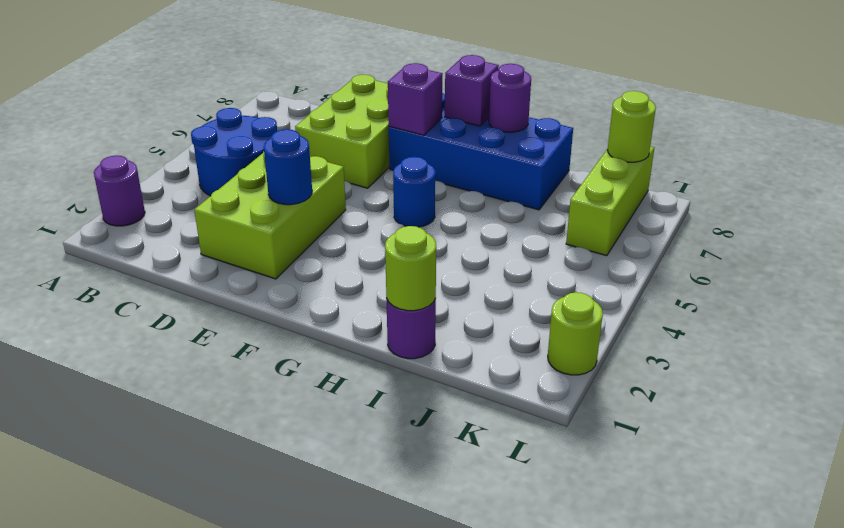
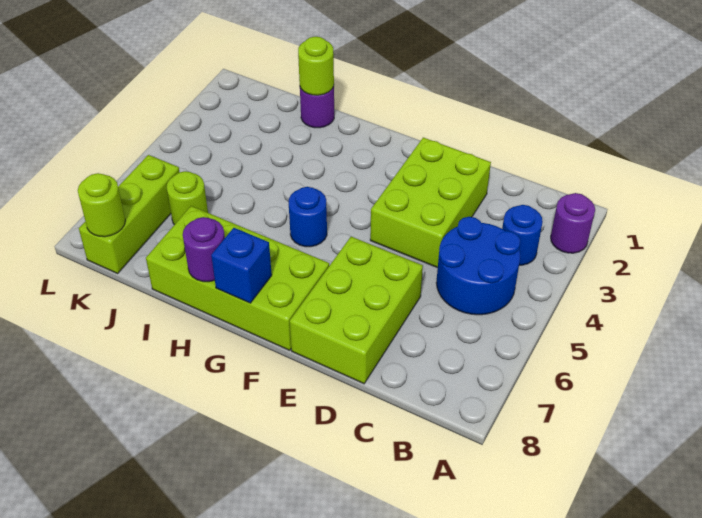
blue round brick E3 level 2 -> blue round brick B3 level 1
blue brick F7:I8 level 1 -> lime brick F7:I8 level 1
purple brick F7 level 2 -> none
purple brick G8 level 2 -> blue brick G8 level 2
lime round brick L2 level 1 -> lime round brick J6 level 1

